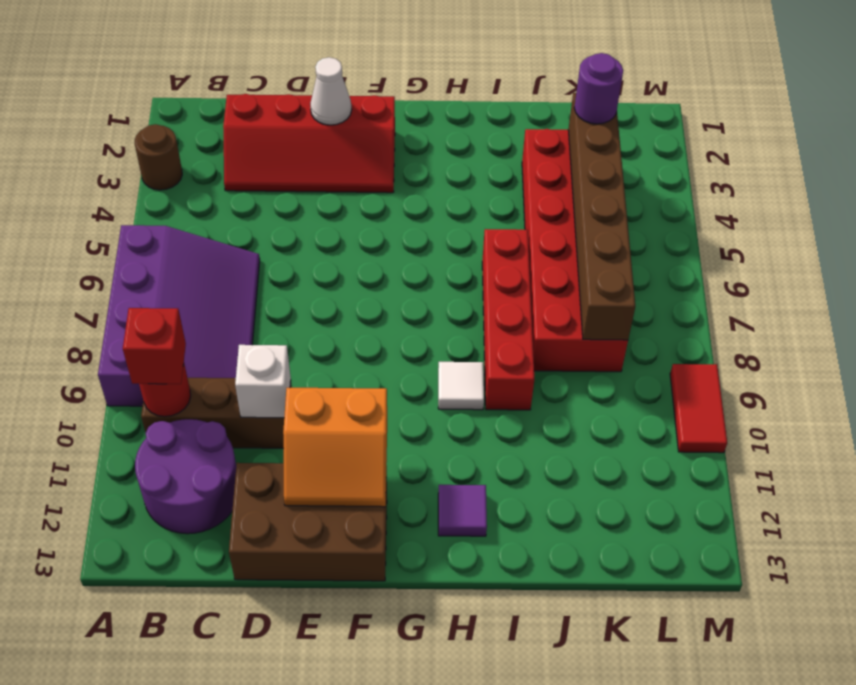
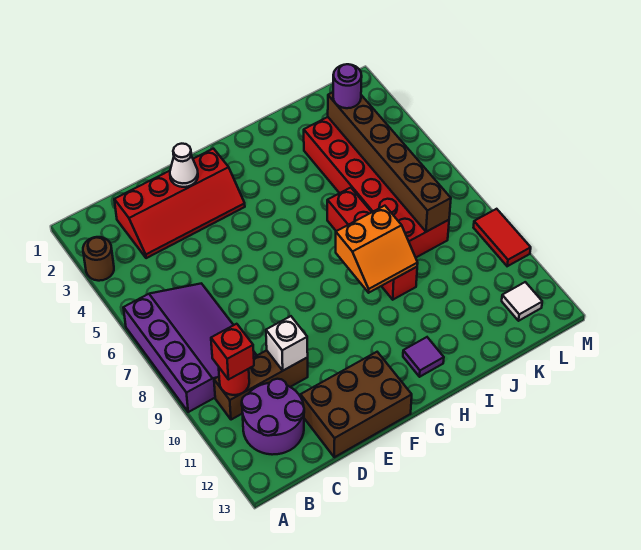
orange slope E11:F12 level 2 top 11 -> orange slope H8:I9 level 2 top 8
white tile H9 level 1 -> white tile L12 level 1

